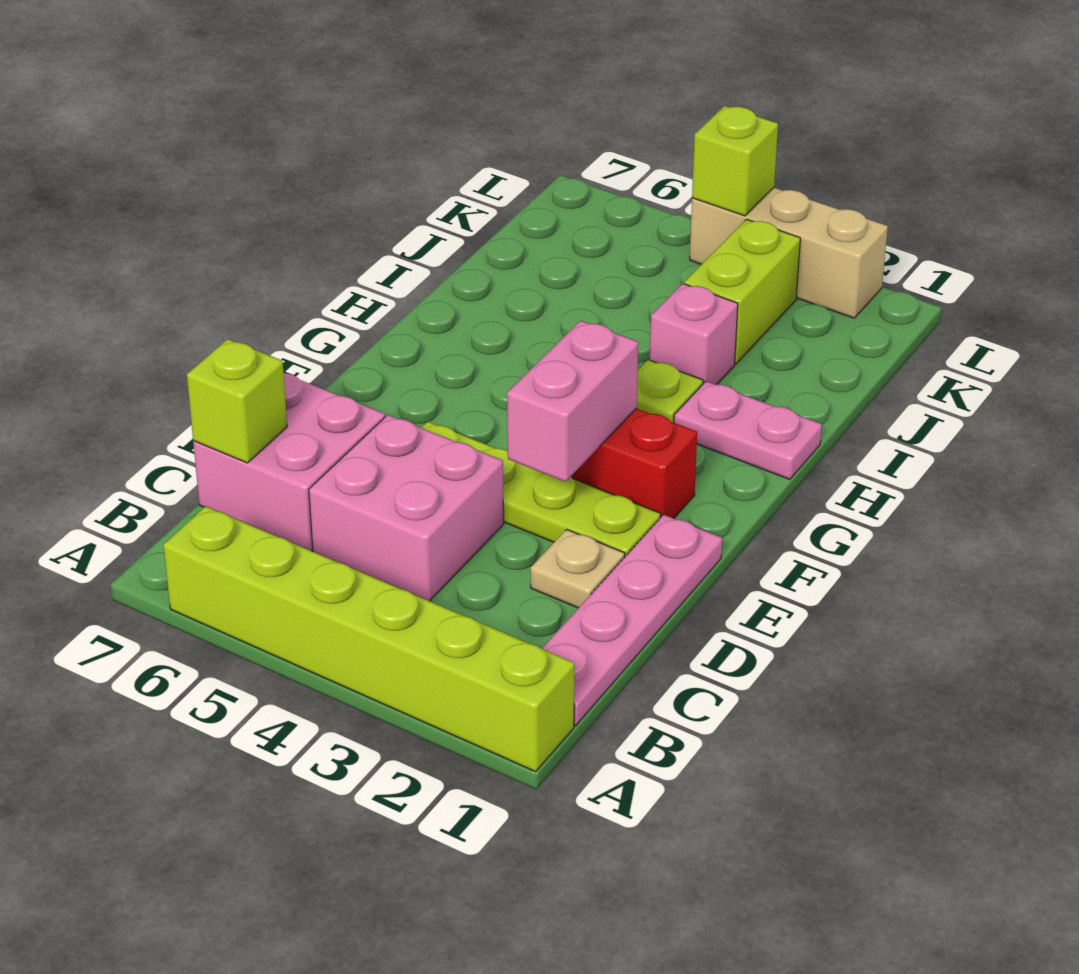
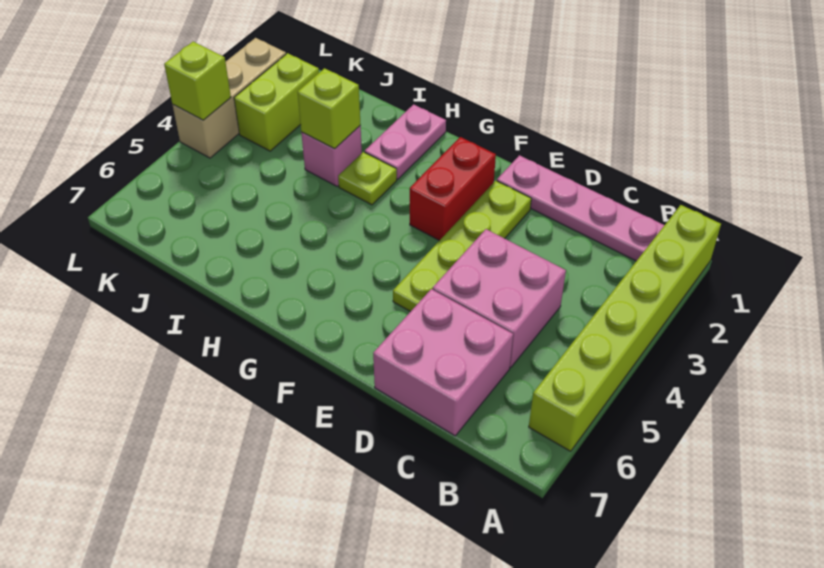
lime brick C7 level 2 -> lime brick I3 level 2
tan plate D2 level 1 -> none
pink brick E3:F3 level 2 -> none
lime brick J3:K3 level 1 -> lime brick K2:K3 level 1

